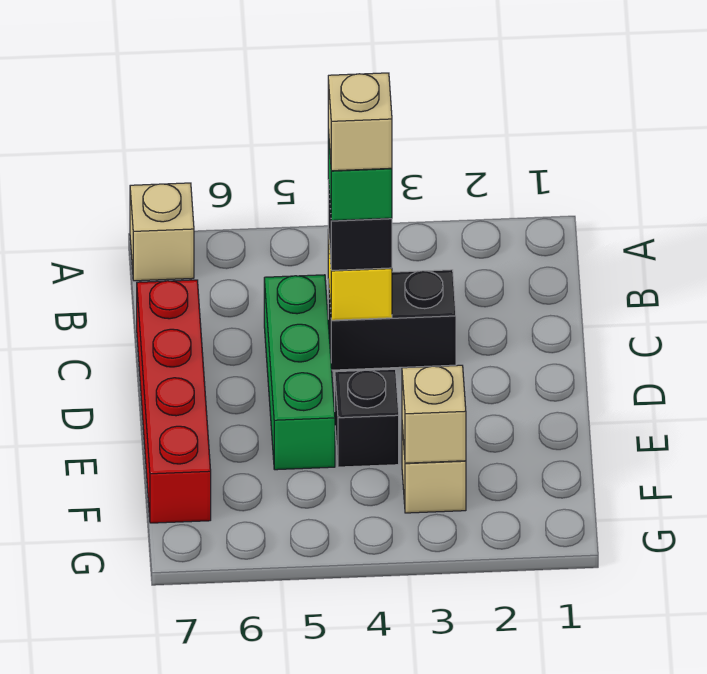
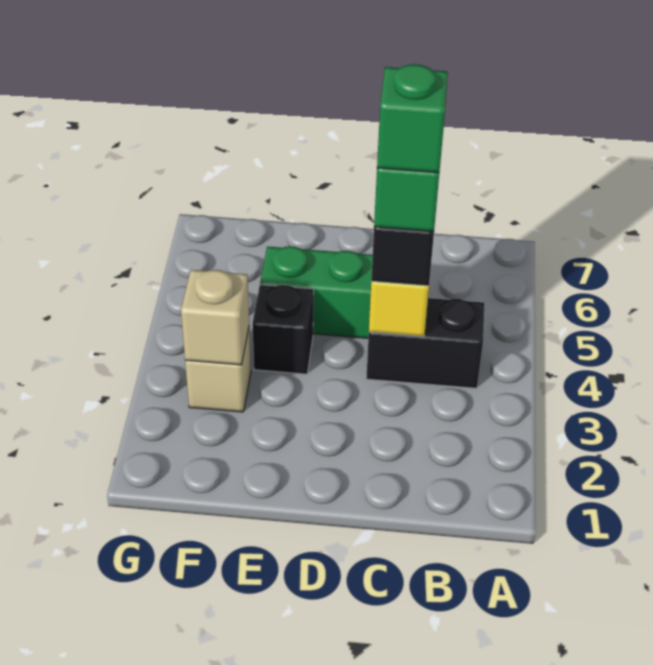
tan brick A7 level 1 -> none
black brick C3:C4 level 1 -> black brick B4:C4 level 1
tan brick C4 level 5 -> green brick C4 level 5
red brick C7:F7 level 1 -> none

